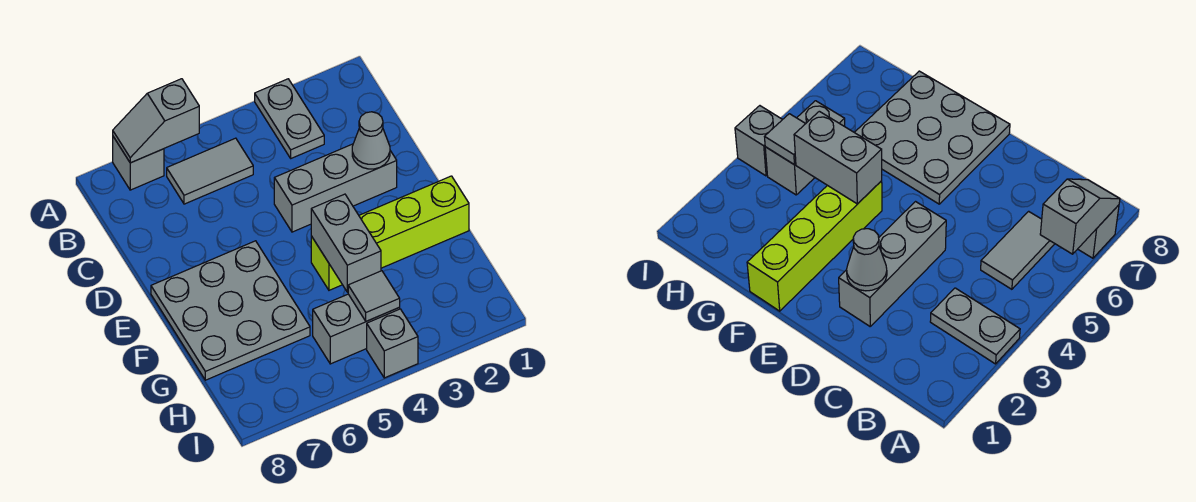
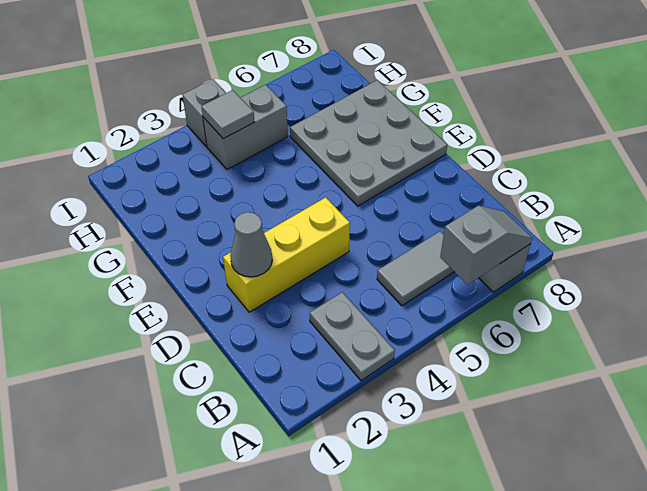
grey brick D2:D4 level 1 -> yellow brick D2:D4 level 1
lime brick F1:F4 level 1 -> none
grey brick F4:G4 level 2 -> none

